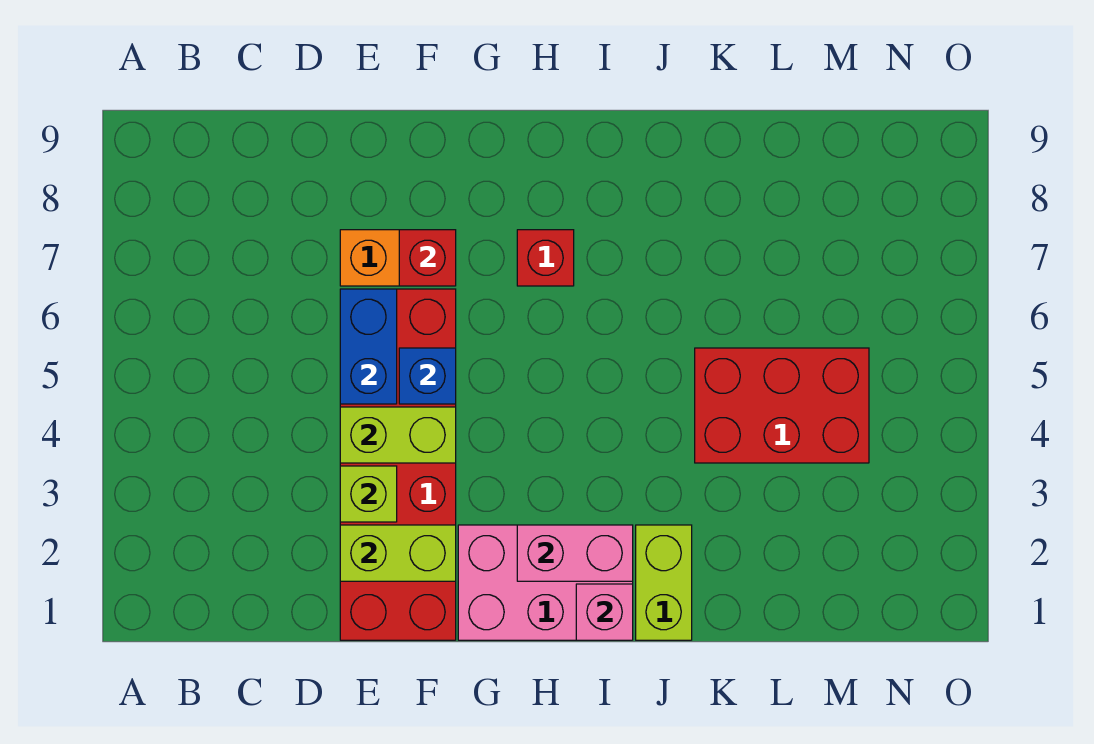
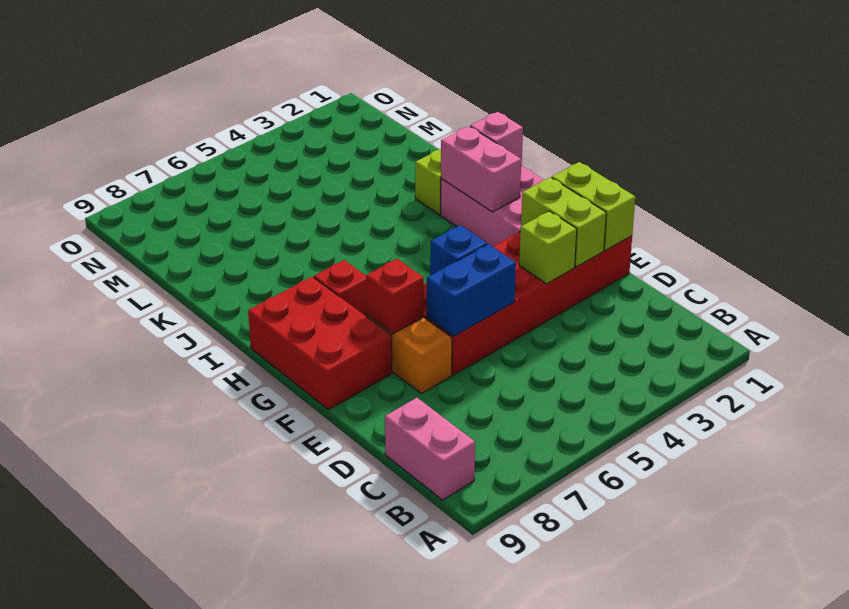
none -> pink brick B9:C9 level 1
lime brick E4:F4 level 2 -> lime brick E1:F1 level 2
red brick K4:M5 level 1 -> red brick F8:H9 level 1

